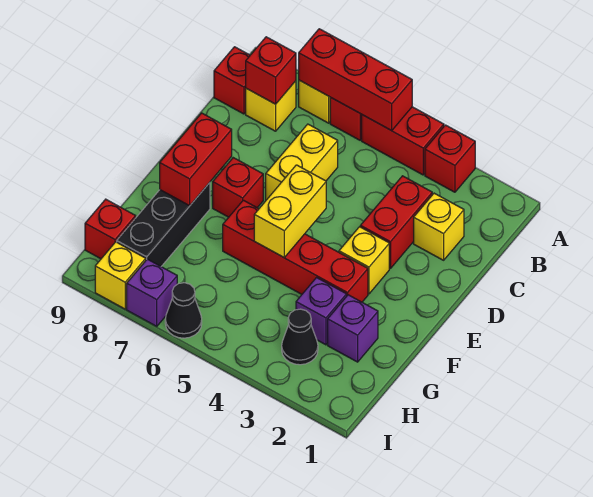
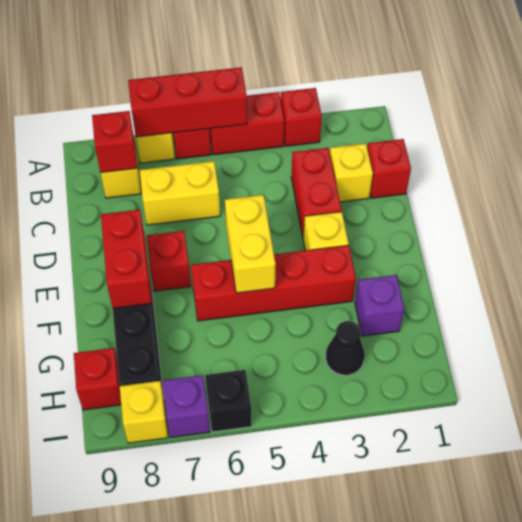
red brick B9 level 1 -> red brick C1 level 1
yellow brick C6:D6 level 1 -> yellow brick C6:C7 level 1
purple brick G3 level 1 -> none
black cone I6 level 1 -> black brick I6 level 1

